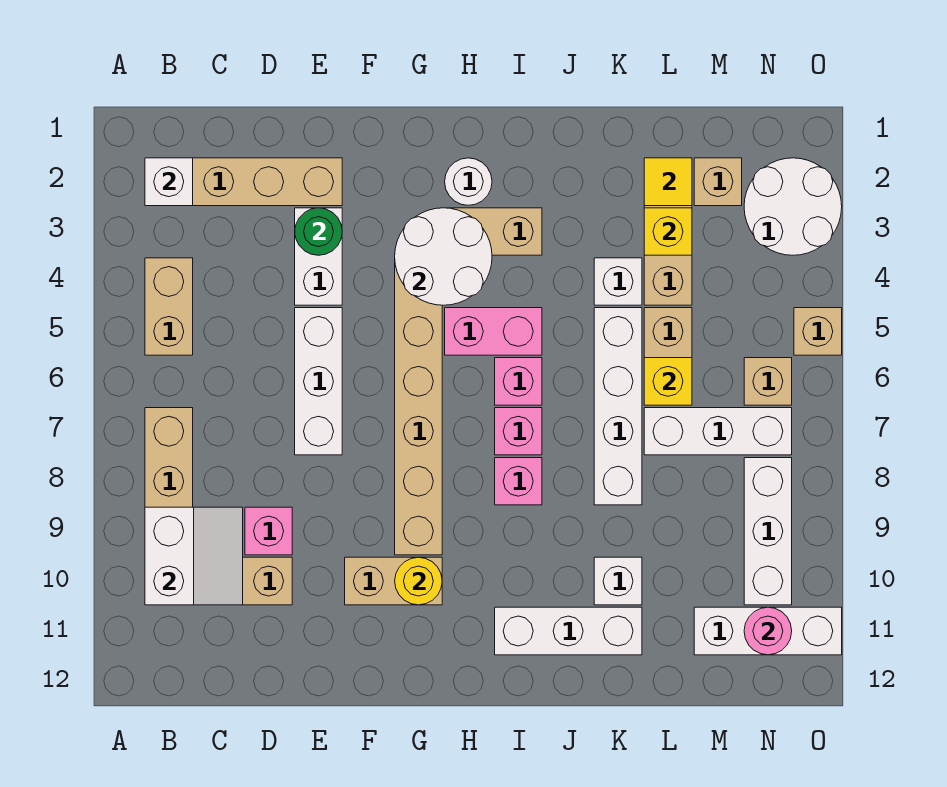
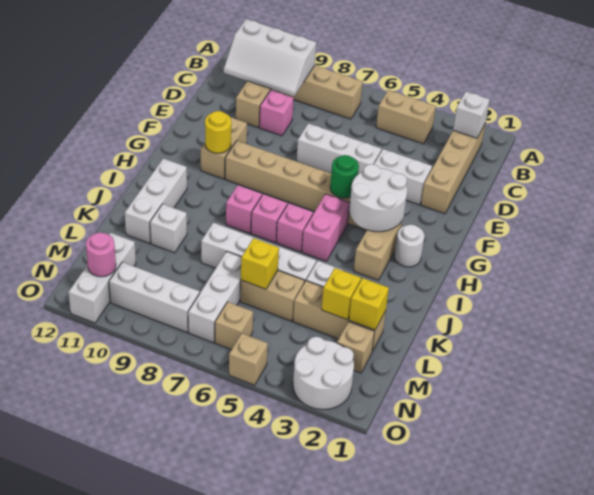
white slope B9:C10 level 2 top B -> white slope B9:C11 level 2 top B
green round brick E3 level 2 -> green round brick G5 level 2
yellow tile L2 level 2 -> yellow brick L2 level 2

